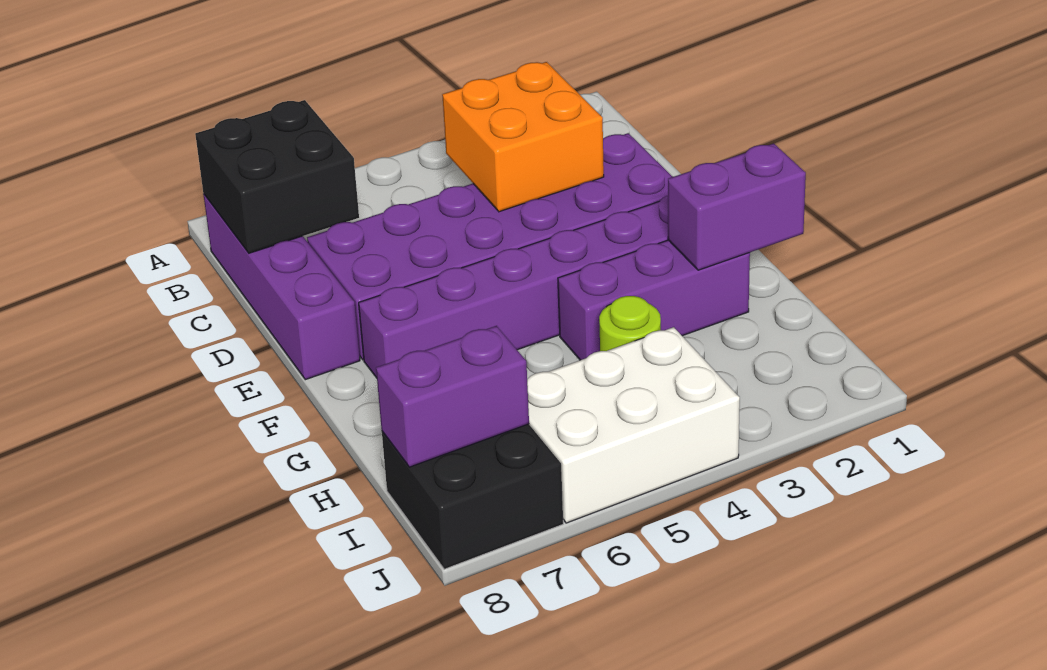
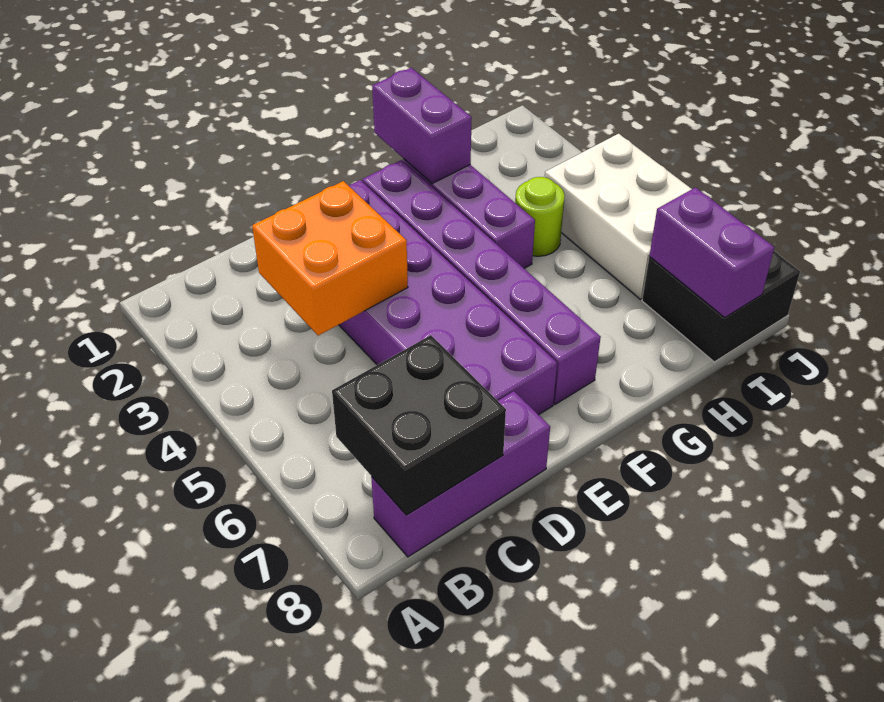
purple brick B8:E8 level 1 -> purple brick B8:D8 level 1

